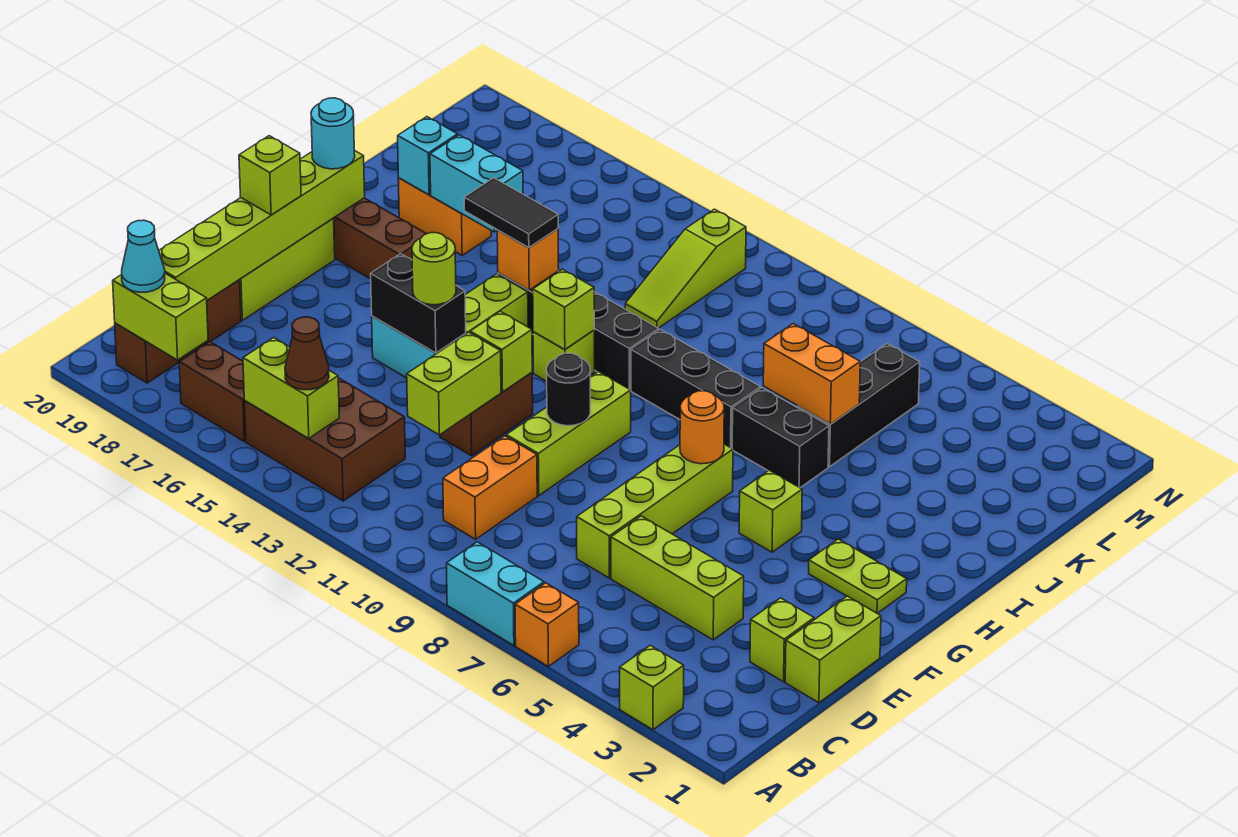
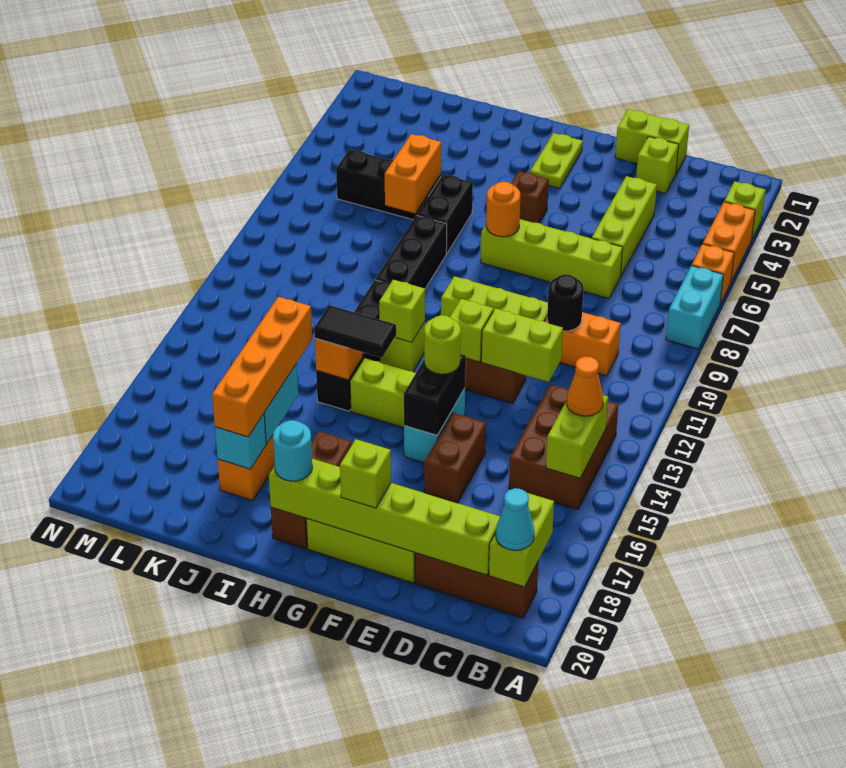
none -> orange brick A4:A5 level 1
brown cone B14 level 3 -> orange cone B14 level 3
brown brick B16:B17 level 1 -> brown brick E15:E16 level 1
black round brick F10 level 2 -> black round brick D10 level 2
lime brick G5 level 1 -> brown brick G5 level 1
black tile I14:I15 level 3 -> black tile H14:I14 level 3
none -> orange brick J15:J18 level 3
lime slope K12:M12 level 1 top M -> none

